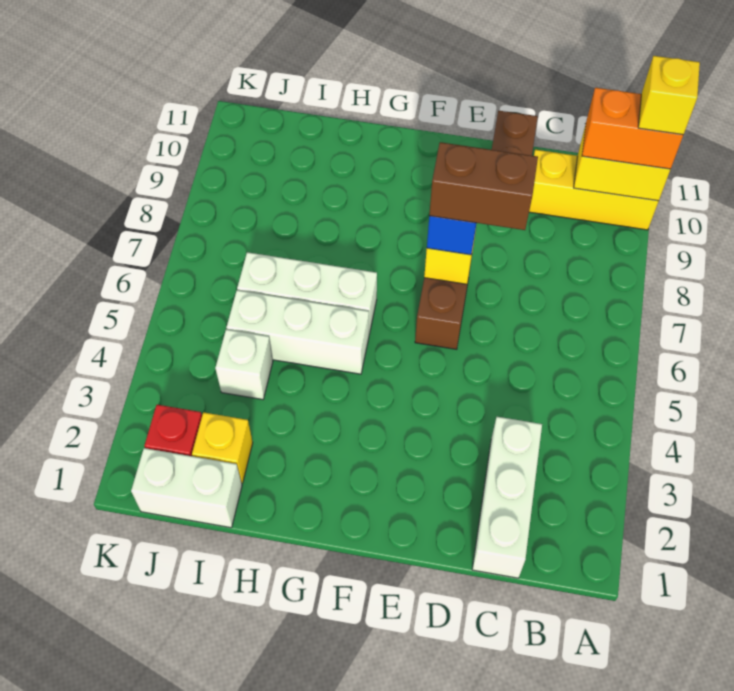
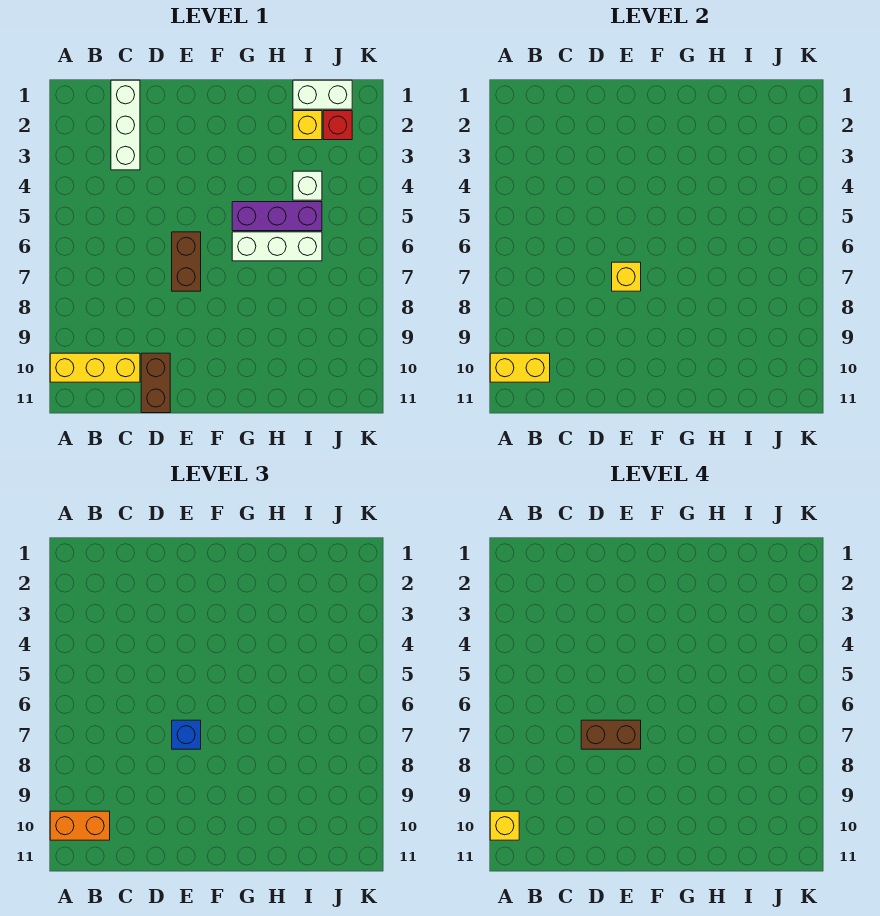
white brick G5:I5 level 1 -> purple brick G5:I5 level 1

